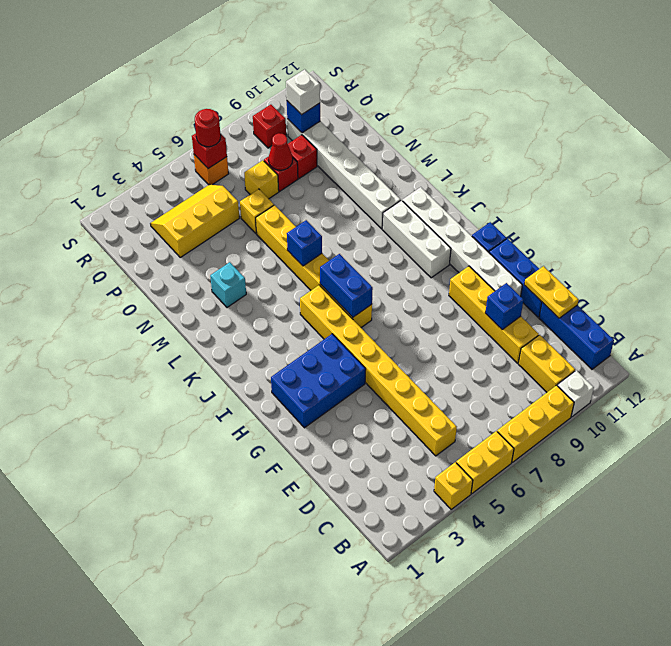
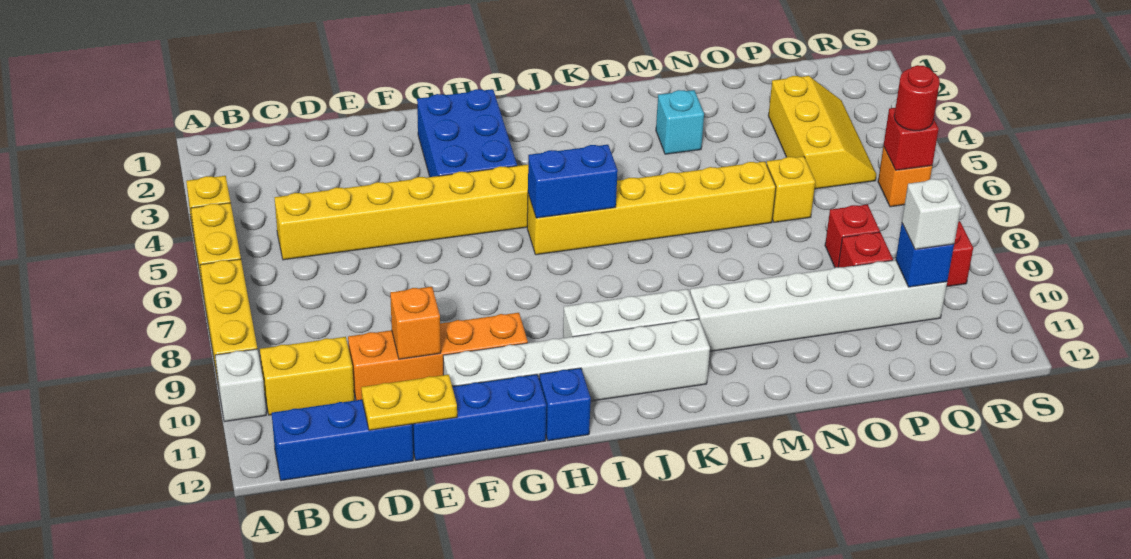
yellow brick D10:G10 level 1 -> orange brick D10:G10 level 1
blue brick E10 level 2 -> orange brick E10 level 2
blue brick L6 level 2 -> none
yellow brick P7 level 1 -> none
red cone P8 level 2 -> none

